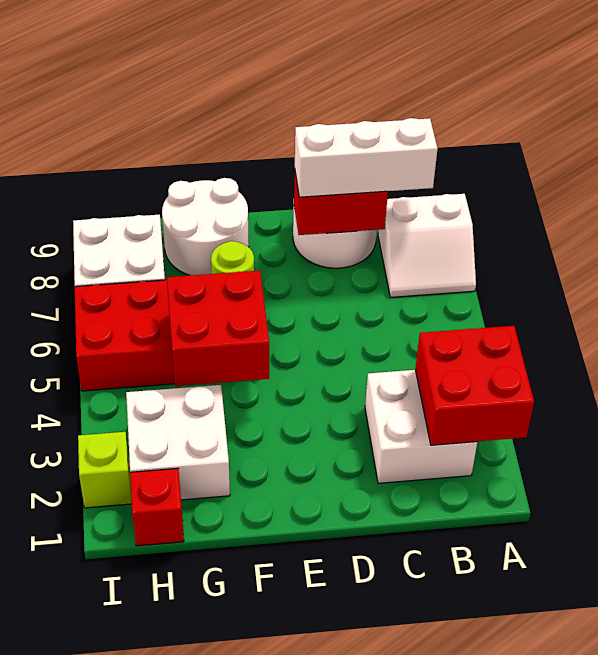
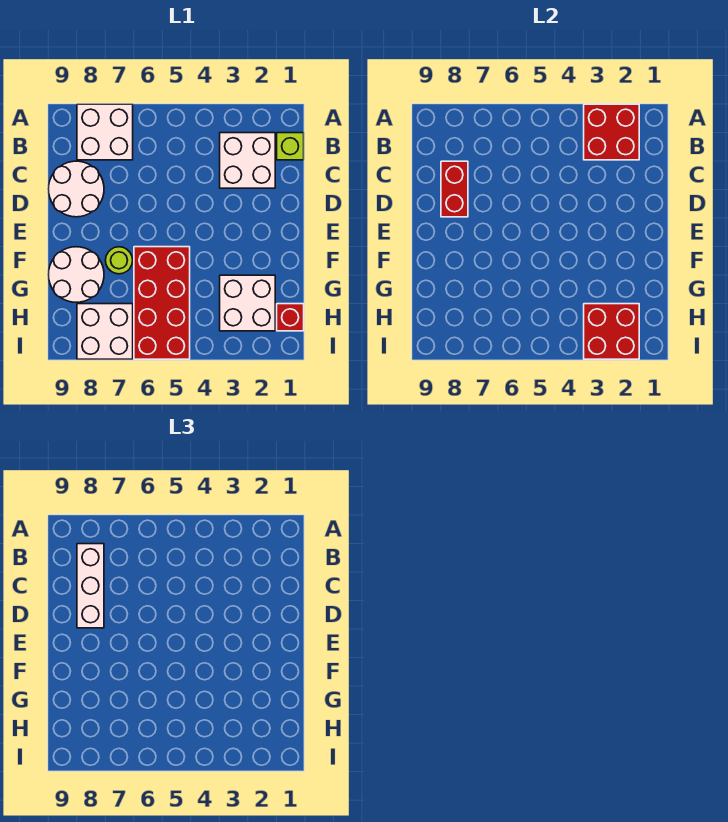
white slope A7:B8 level 1 top 8 -> white brick A7:B8 level 1
red brick F4:G5 level 2 -> red brick H2:I3 level 2
lime brick I2 level 1 -> lime brick B1 level 1

